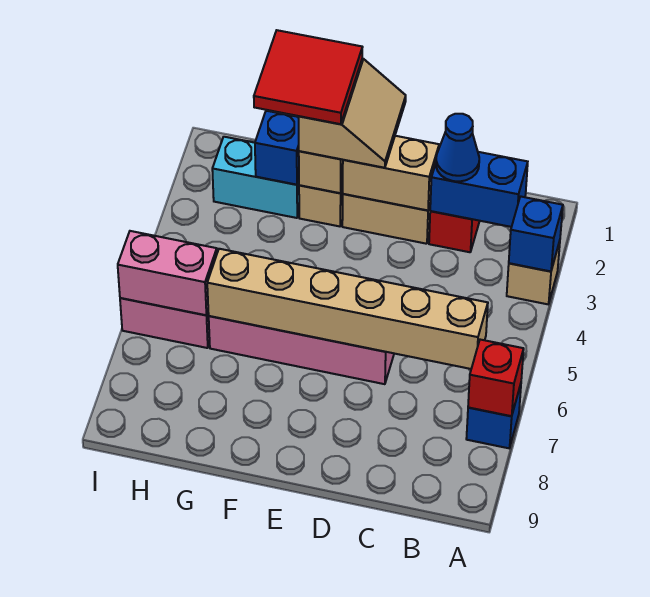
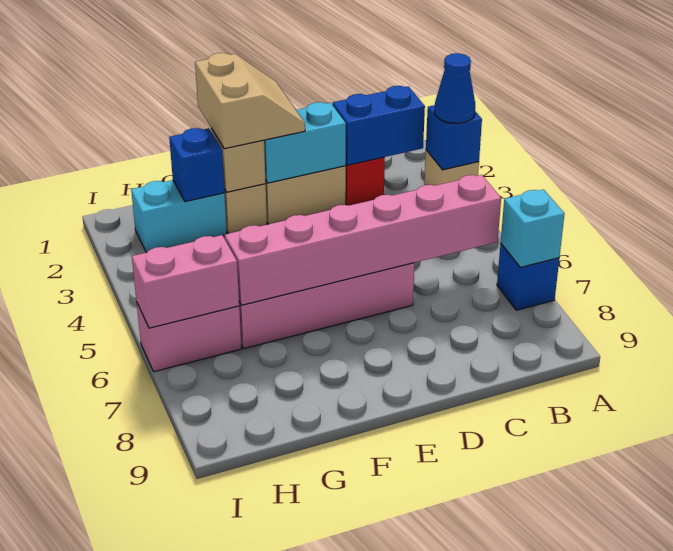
red brick A7 level 2 -> cyan brick A7 level 2
tan brick B6:G6 level 2 -> pink brick B6:G6 level 2
blue cone C2 level 3 -> blue cone A3 level 3
tan brick D2:E2 level 2 -> cyan brick D2:E2 level 2
red tile F1:G2 level 4 -> none

